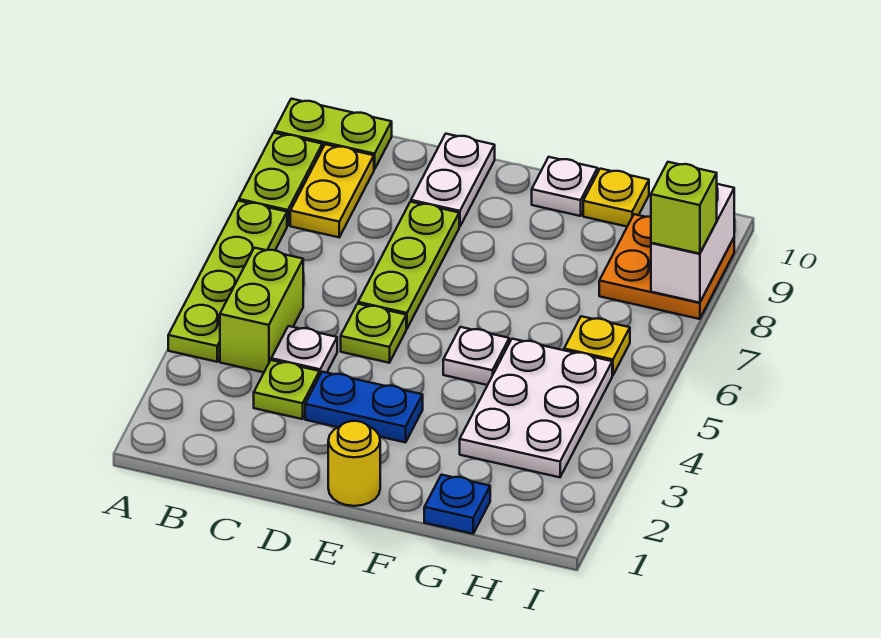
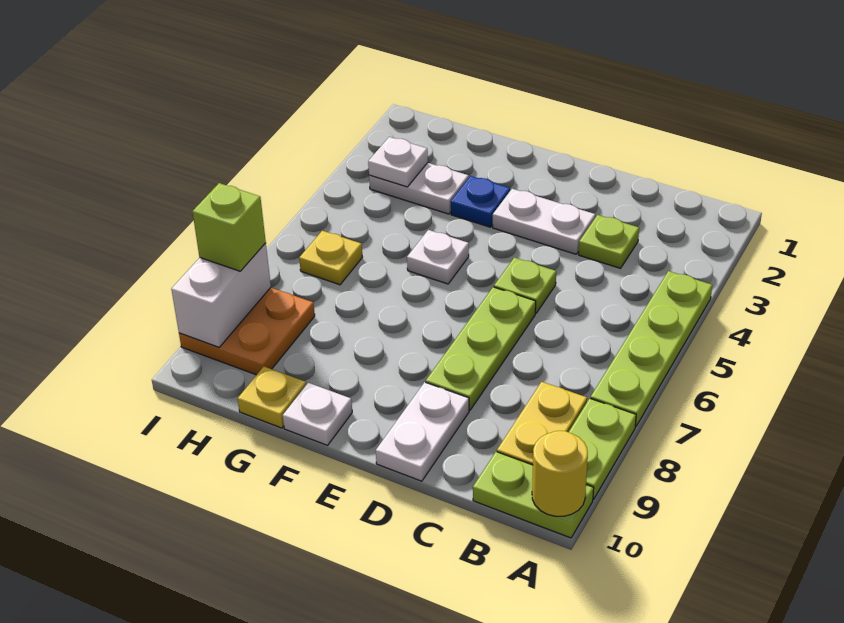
lime brick B4:B5 level 1 -> none
white plate C4 level 1 -> white plate H3 level 2
blue plate D3:E3 level 1 -> white plate D3:E3 level 1
yellow round brick E1 level 1 -> yellow round brick A10 level 2
blue plate G1 level 1 -> blue plate F3 level 1
white plate G3:H5 level 1 -> white plate G3:H3 level 1

